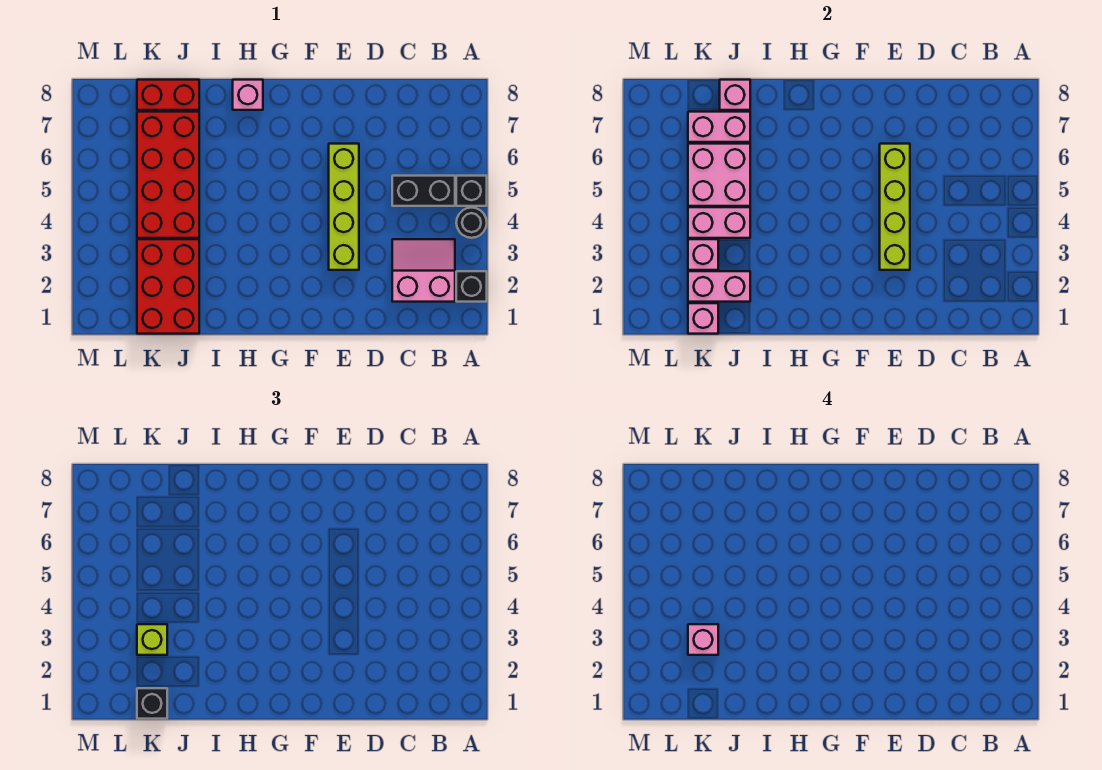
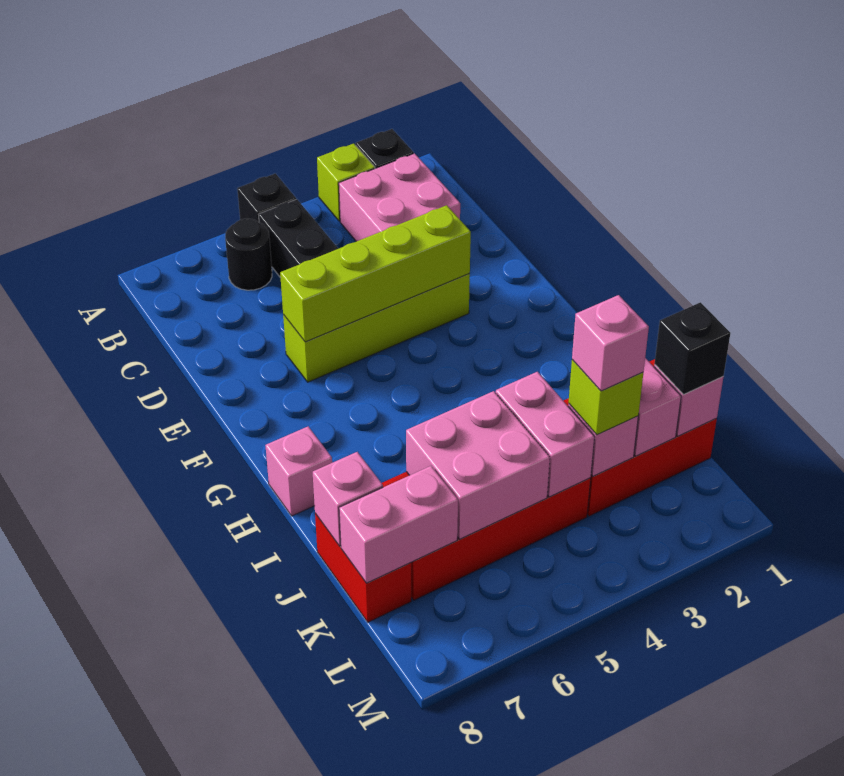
none -> lime brick A3 level 1
black round brick A4 level 1 -> black round brick B6 level 1
pink slope B2:C3 level 1 top 2 -> pink brick B2:C3 level 1
pink brick J7:K7 level 2 -> pink brick K7:K8 level 2

